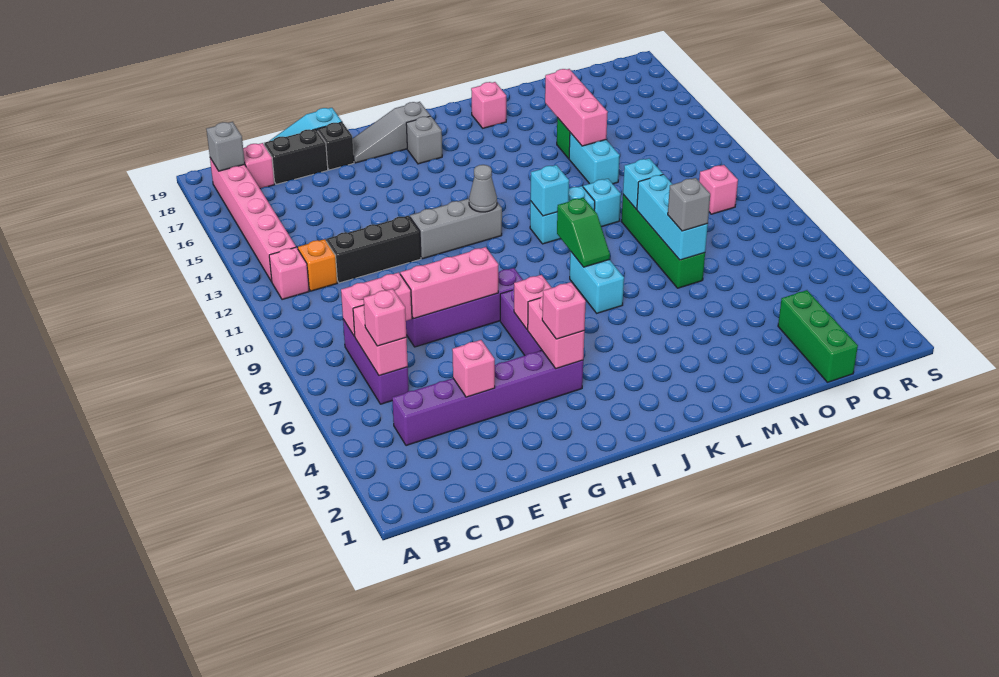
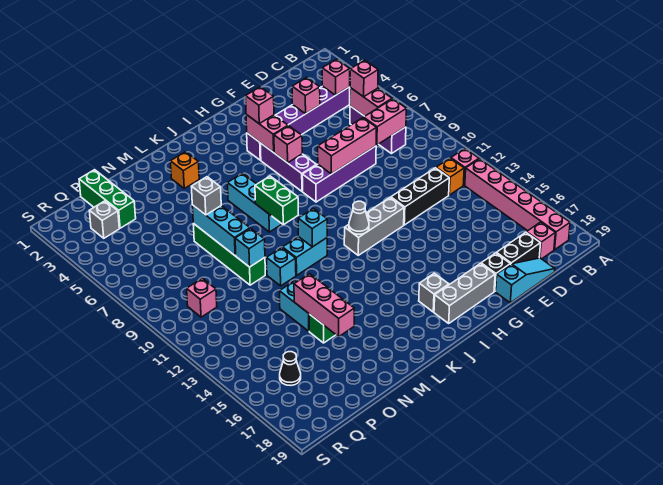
grey brick B18 level 2 -> grey brick Q3 level 1
grey slope G18:I18 level 1 top I -> grey brick G18:I18 level 1
cyan brick K7:K8 level 1 -> cyan brick K6:K8 level 1
green slope K8:K9 level 2 top 9 -> green brick K8:K9 level 2
none -> orange brick L3 level 1
pink brick L18 level 1 -> pink brick C4 level 2
none -> black cone Q16 level 1

